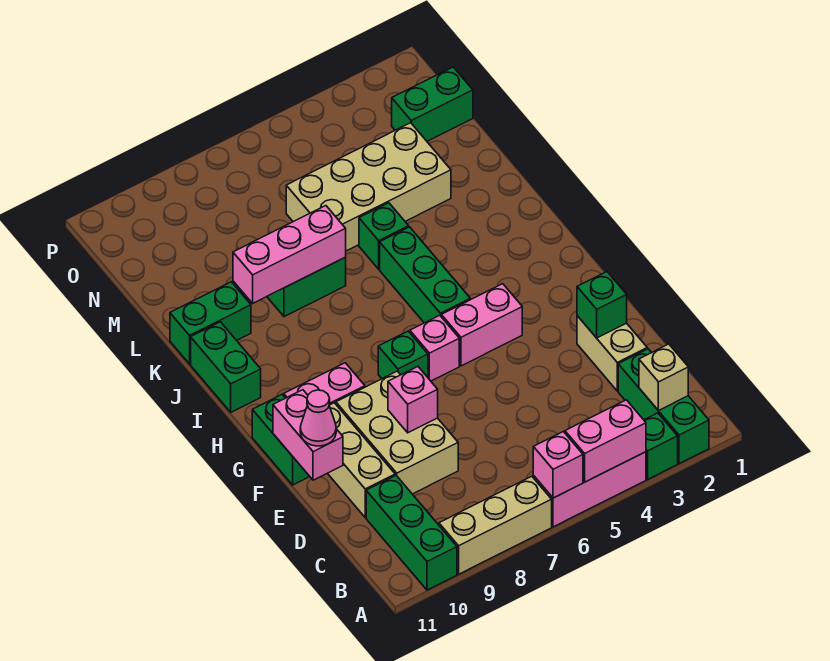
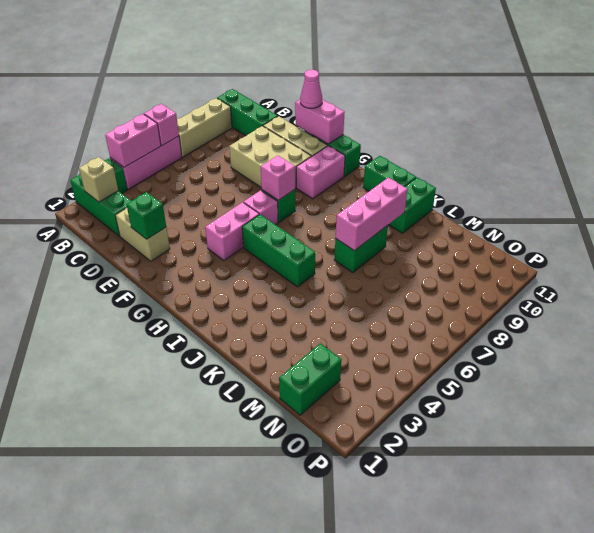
pink brick E8 level 2 -> pink brick G7 level 2
green brick K5 level 1 -> none
tan brick L3:M6 level 1 -> none

